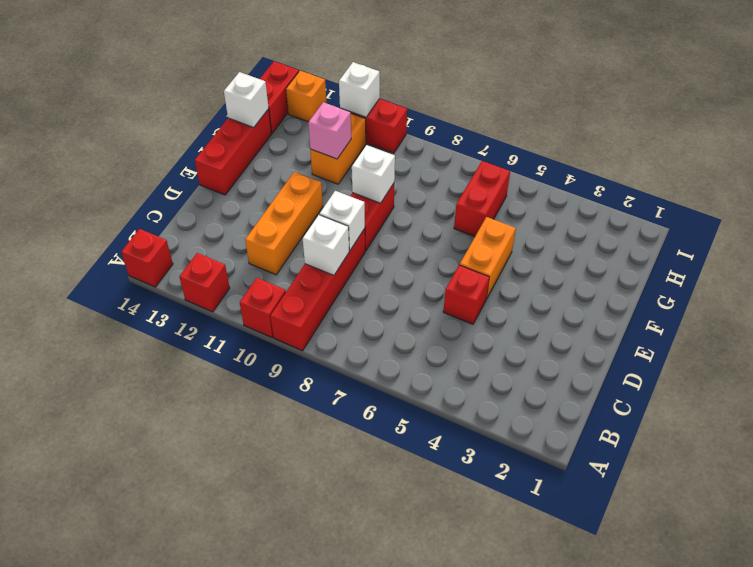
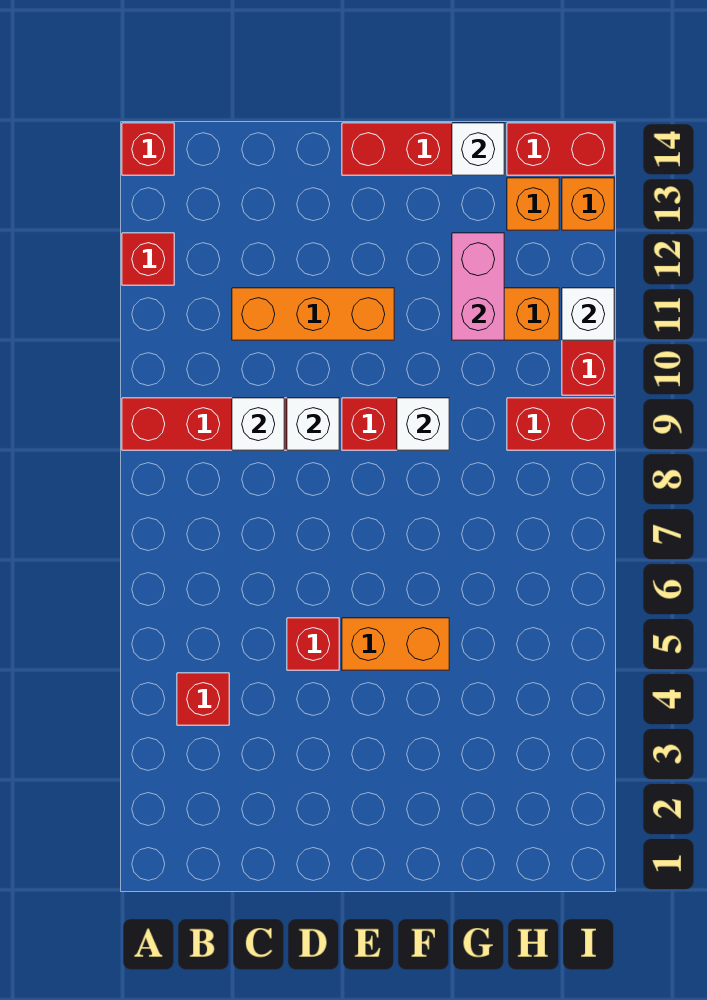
red brick A10 level 1 -> red brick B4 level 1
red brick G6:H6 level 1 -> red brick H9:I9 level 1
pink brick G11 level 2 -> pink brick G11:G12 level 2
none -> orange brick H13 level 1

